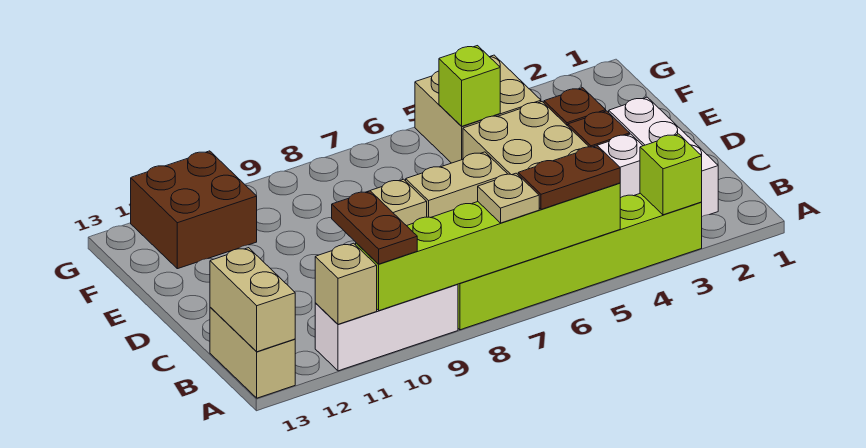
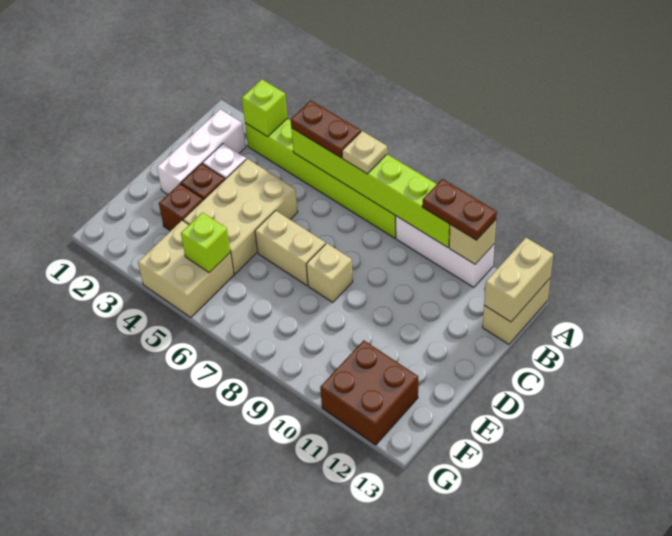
brown plate A10:B10 level 3 -> brown plate A10:A11 level 3

